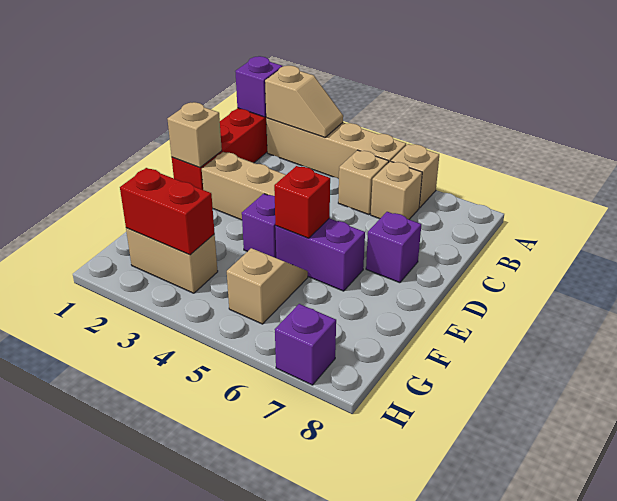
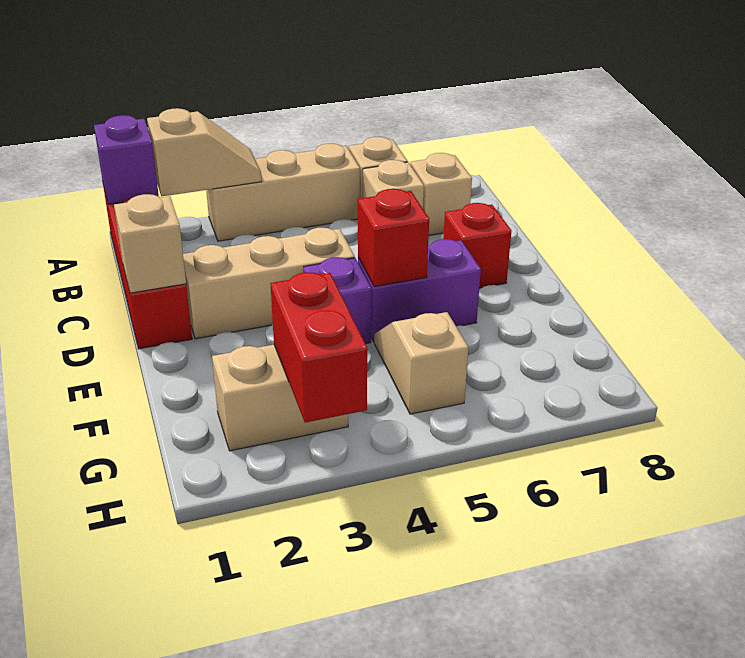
tan brick A2:A5 level 1 -> tan brick A3:A5 level 1
tan brick B5 level 1 -> tan brick B7 level 1
purple brick D7 level 1 -> red brick D7 level 1
red brick G2:G3 level 2 -> red brick G3:H3 level 2
purple brick H7 level 1 -> none

